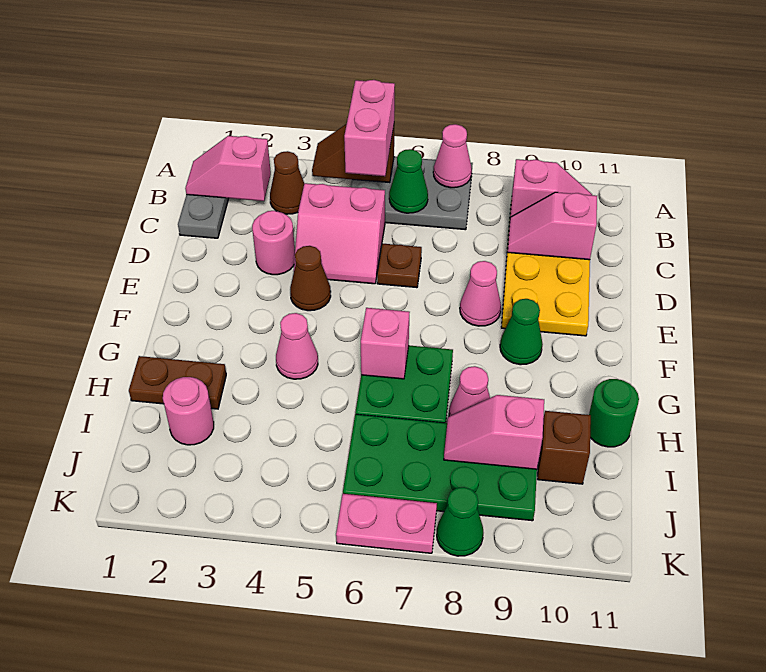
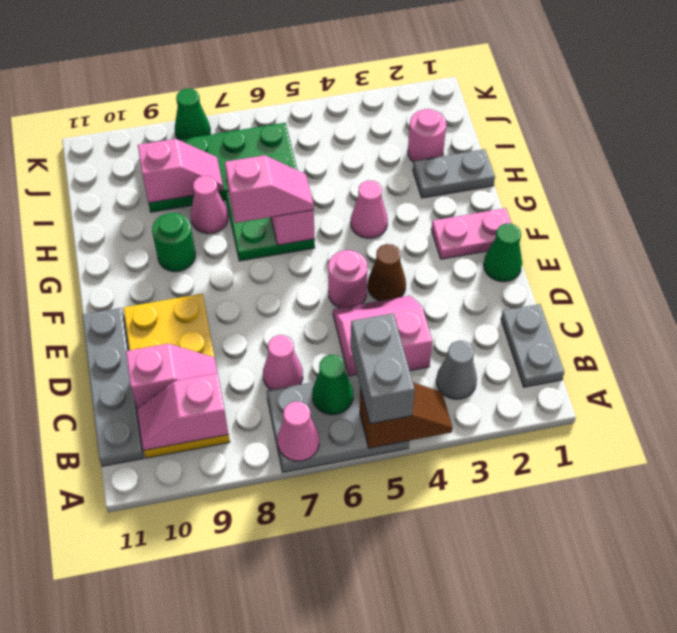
pink brick A5:B5 level 3 -> grey brick A5:B5 level 3
pink slope B1:B2 level 2 top 2 -> pink slope G6:G7 level 3 top 7
brown cone B3 level 1 -> grey cone B3 level 1
none -> grey plate B11:E11 level 1
pink round brick D3 level 1 -> pink round brick E5 level 1
brown plate D6 level 1 -> none
pink cone E8 level 1 -> pink cone C7 level 1
green cone F9 level 1 -> green cone E1 level 1
brown plate H1:H2 level 1 -> grey plate H1:H2 level 1
green round brick H11 level 1 -> green round brick G9 level 1
brown brick I10 level 1 -> none
pink plate K6:K7 level 1 -> pink plate F1:F2 level 1

